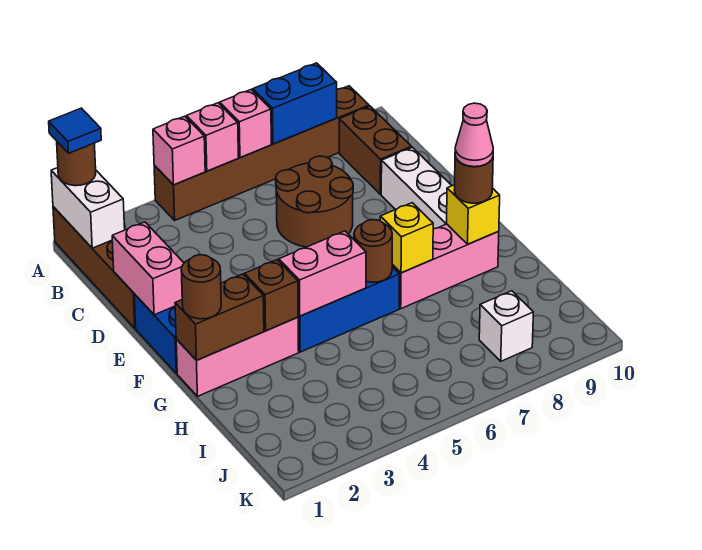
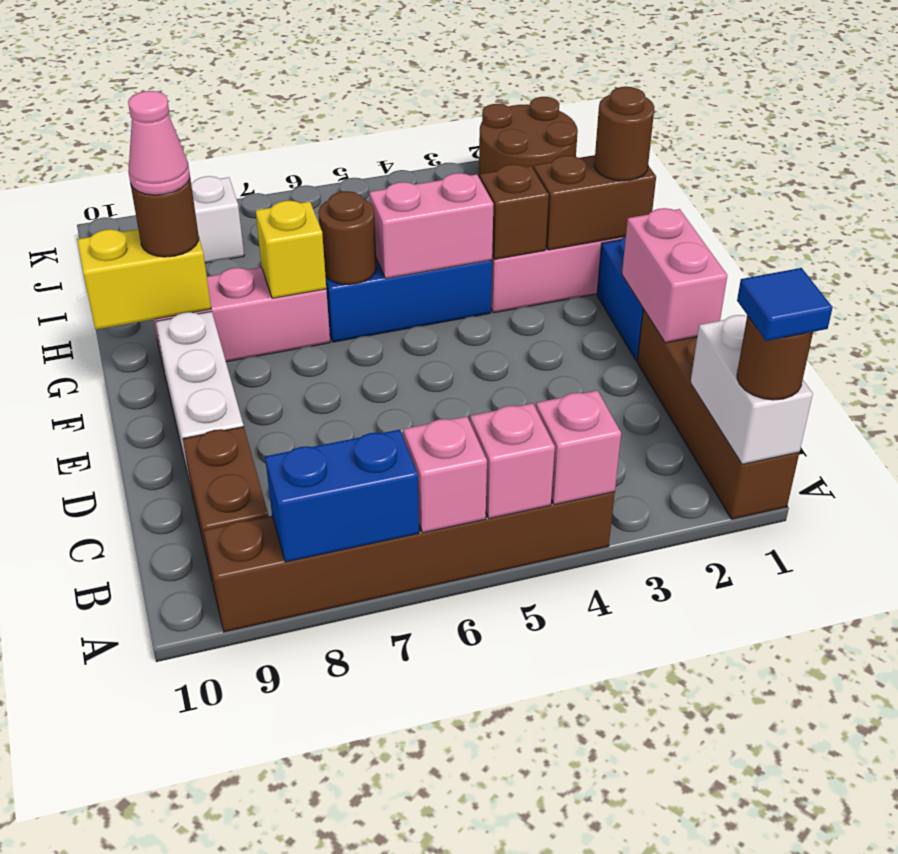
brown round brick C6:D7 level 1 -> brown round brick J1:K2 level 1
yellow brick G9 level 2 -> yellow brick G9:G10 level 2

